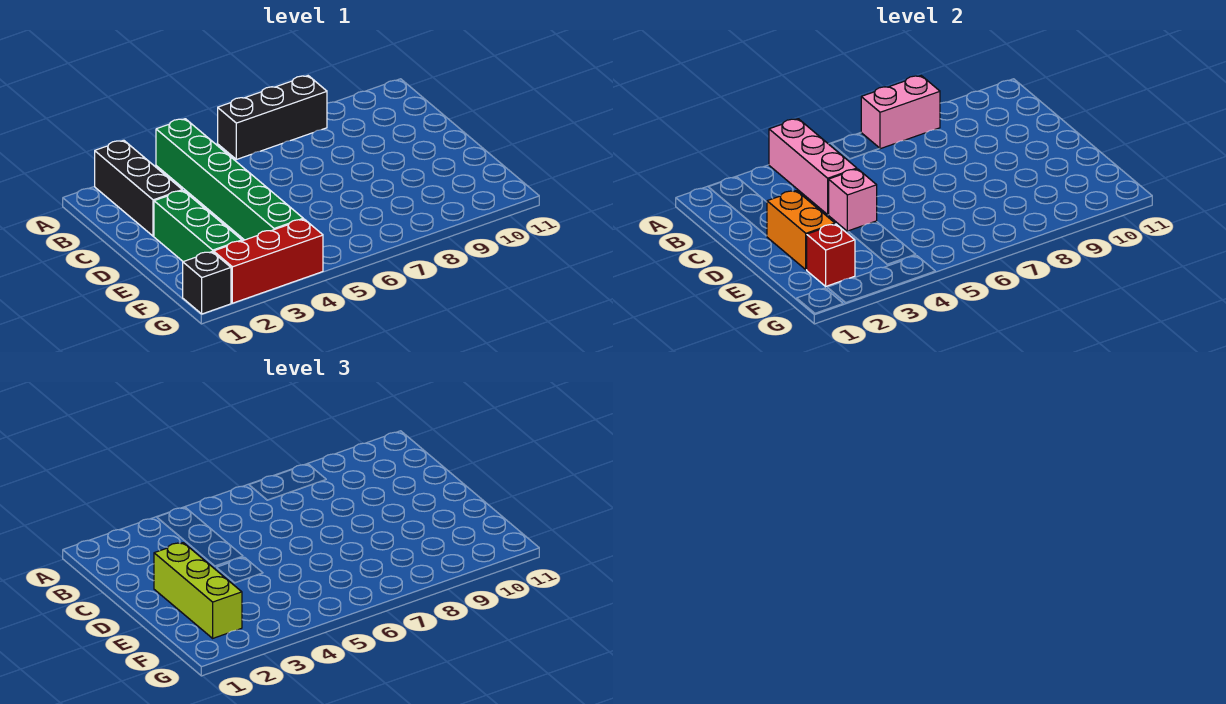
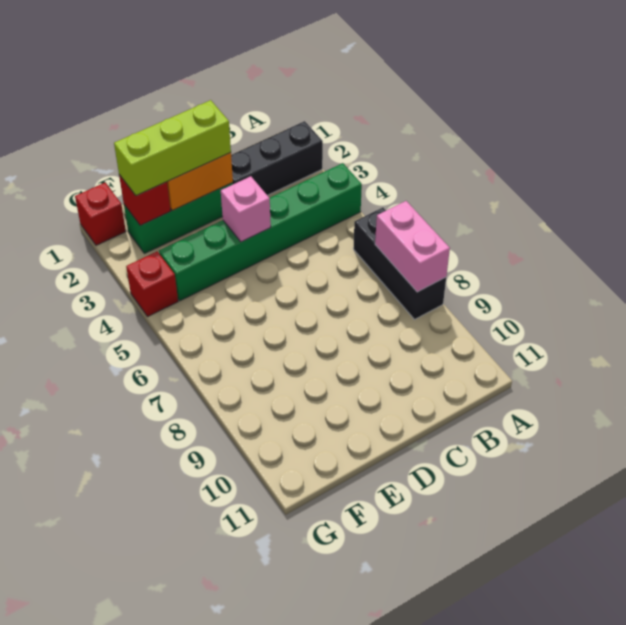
pink brick A4:C4 level 2 -> none
black brick G1 level 1 -> red brick G1 level 1
red brick G2:G4 level 1 -> red brick G4 level 1

